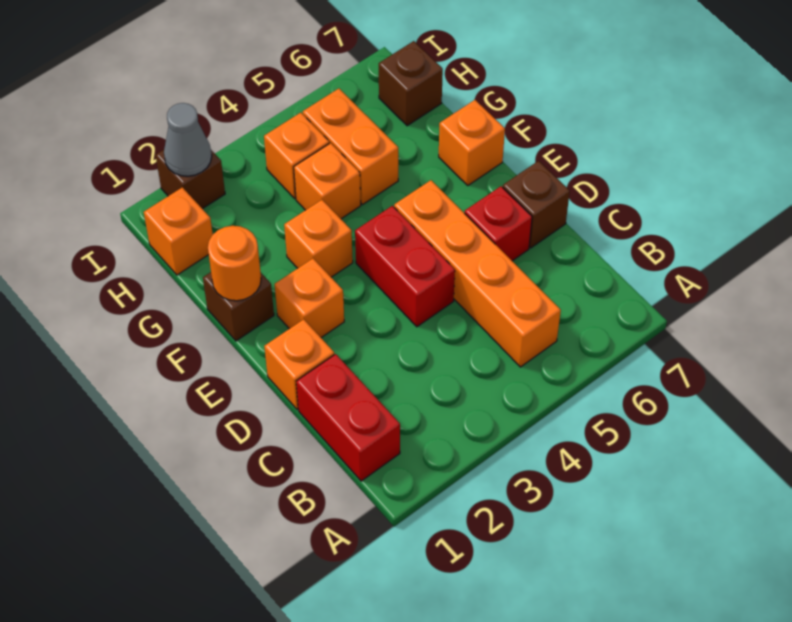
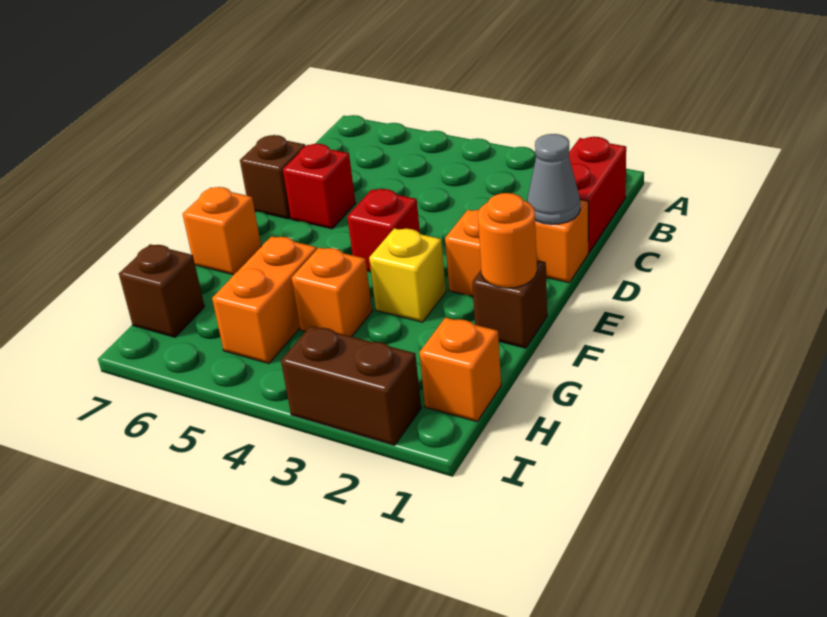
orange brick B5:E5 level 1 -> none
red brick D4:E4 level 1 -> red brick E4 level 1
orange brick F3 level 1 -> yellow brick F3 level 1
orange brick H4 level 1 -> none
brown brick I2 level 1 -> brown brick I2:I3 level 1
grey cone I2 level 2 -> grey cone D1 level 2

